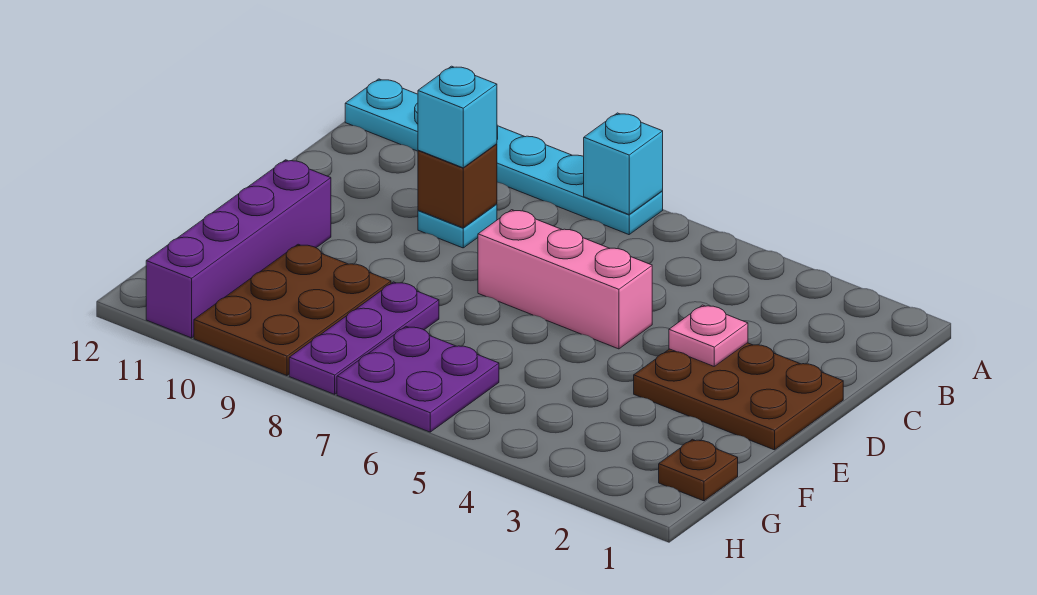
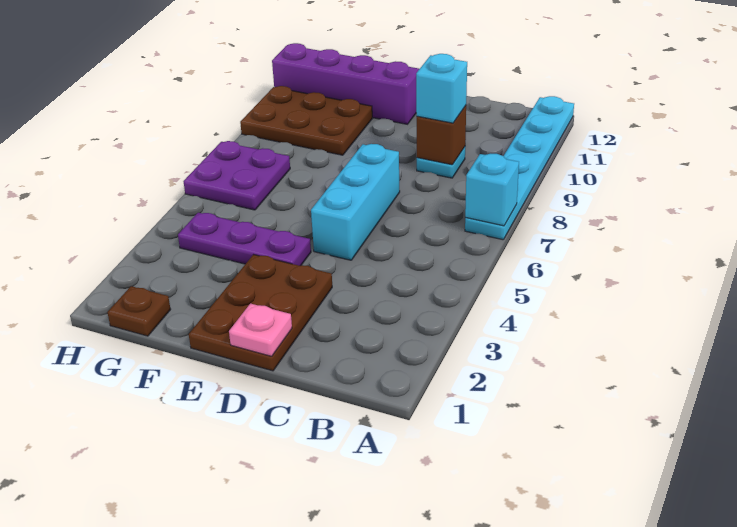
pink plate D3 level 2 -> pink plate D1 level 2
pink brick D5:D7 level 1 -> cyan brick D5:D7 level 1
purple plate F8:H8 level 1 -> purple plate E4:G4 level 1

